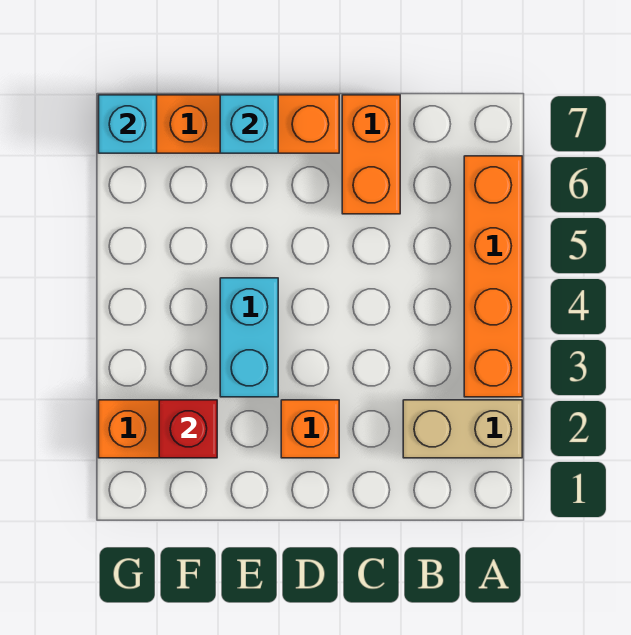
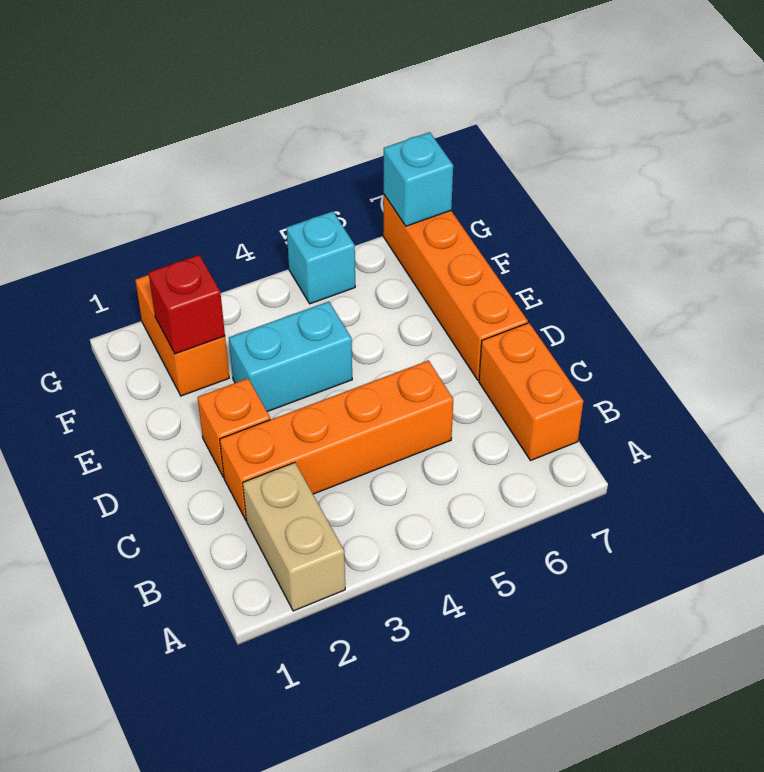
orange brick A3:A6 level 1 -> orange brick C2:C5 level 1
orange brick C6:C7 level 1 -> orange brick B7:C7 level 1
cyan brick E7 level 2 -> cyan brick G5 level 1

